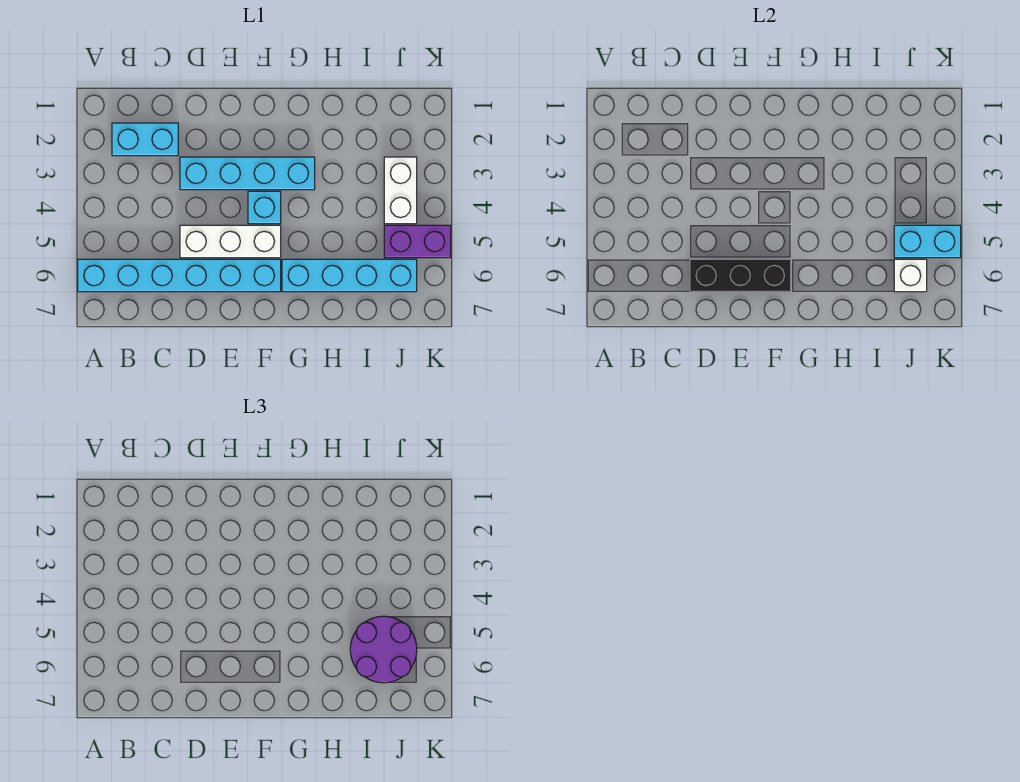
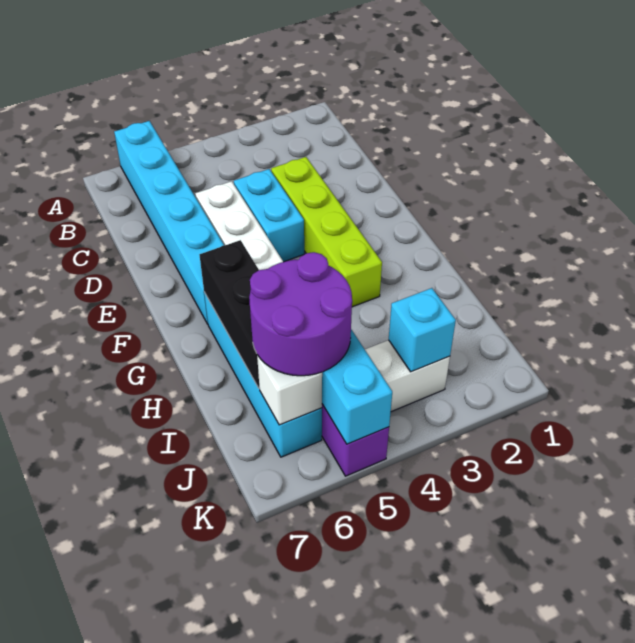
cyan brick B2:C2 level 1 -> cyan brick D4:E4 level 1
cyan brick D3:G3 level 1 -> lime brick D3:G3 level 1
black brick D6:F6 level 2 -> black brick G6:I6 level 2
cyan brick F4 level 1 -> cyan brick J3 level 2

